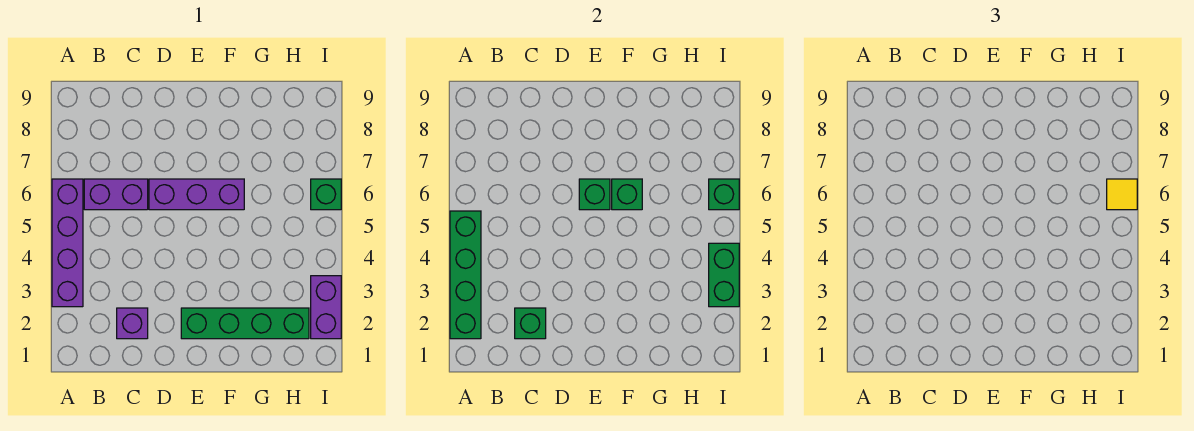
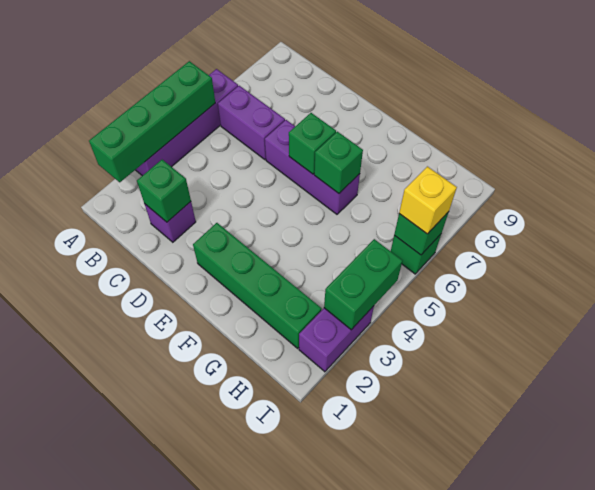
yellow tile I6 level 3 -> yellow brick I6 level 3

